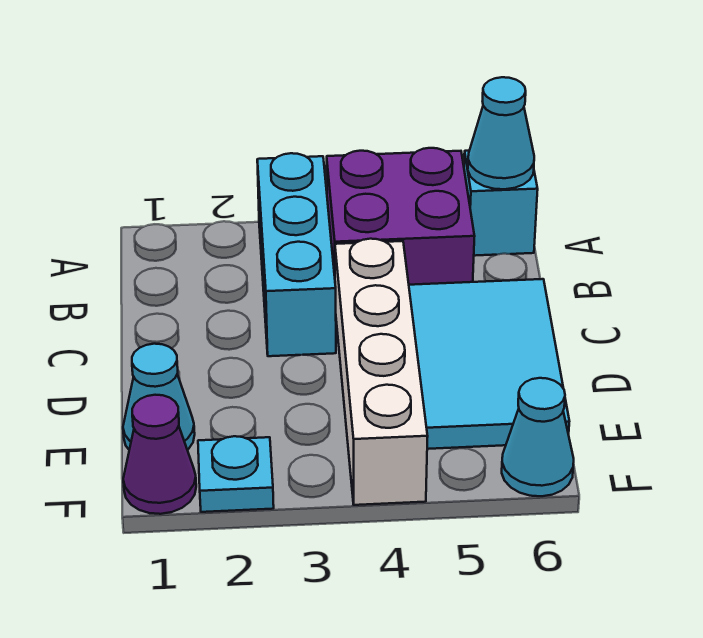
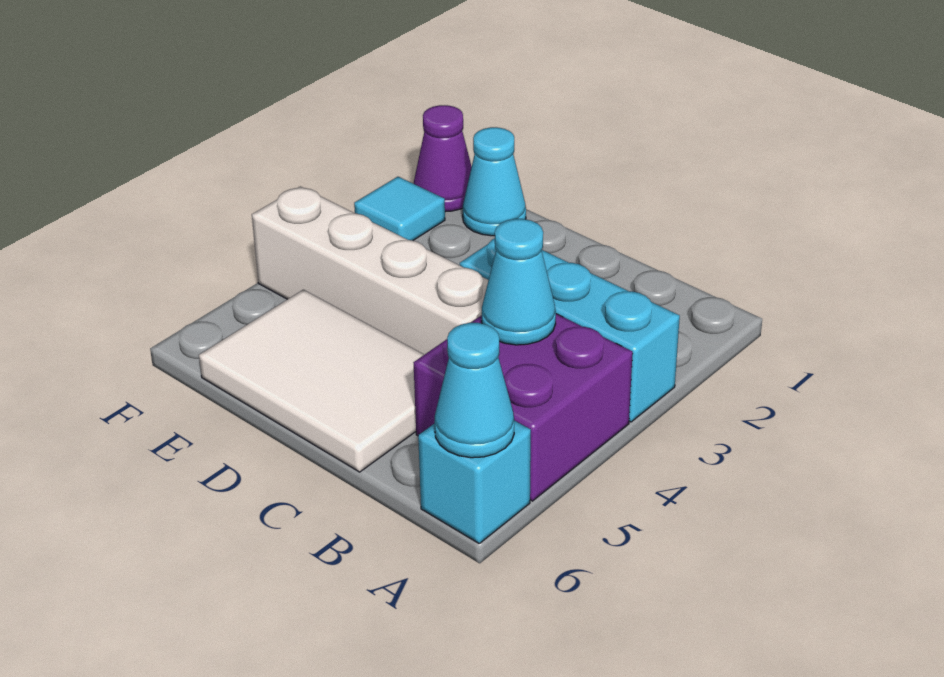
cyan tile C5:E6 level 1 -> white tile C5:E6 level 1
cyan plate F2 level 1 -> cyan tile F2 level 1
cyan cone F6 level 1 -> cyan cone B4 level 2

